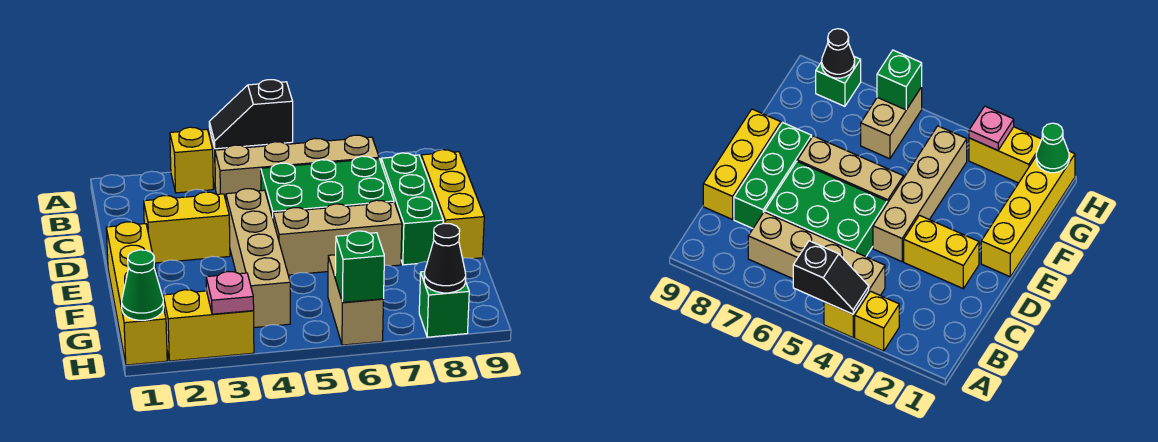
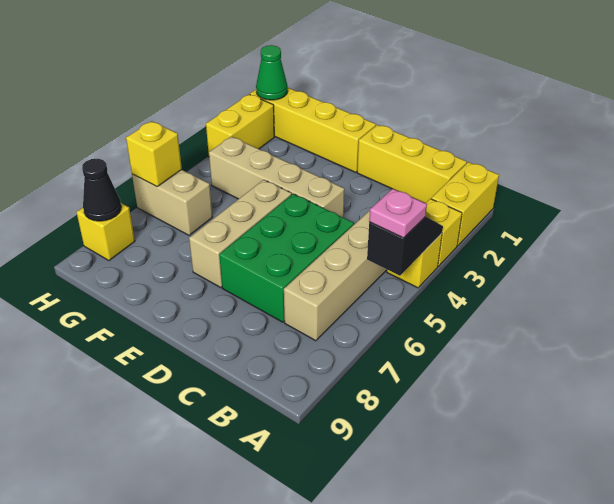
green brick C8:E8 level 1 -> none
yellow brick C9:E9 level 1 -> yellow brick B1:D1 level 1
yellow brick D2:D3 level 1 -> yellow brick A1:A2 level 1
pink plate H3 level 2 -> pink plate A5 level 3
green brick H6 level 2 -> yellow brick H6 level 2
green brick H8 level 1 -> yellow brick H8 level 1

